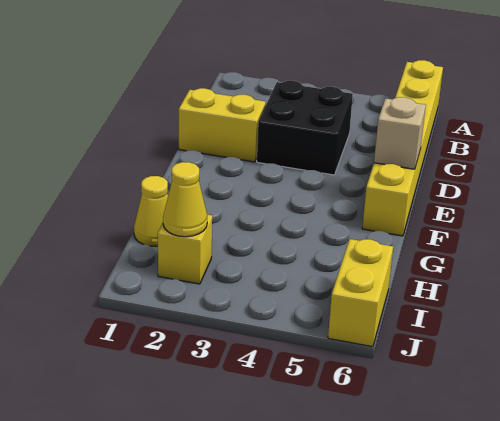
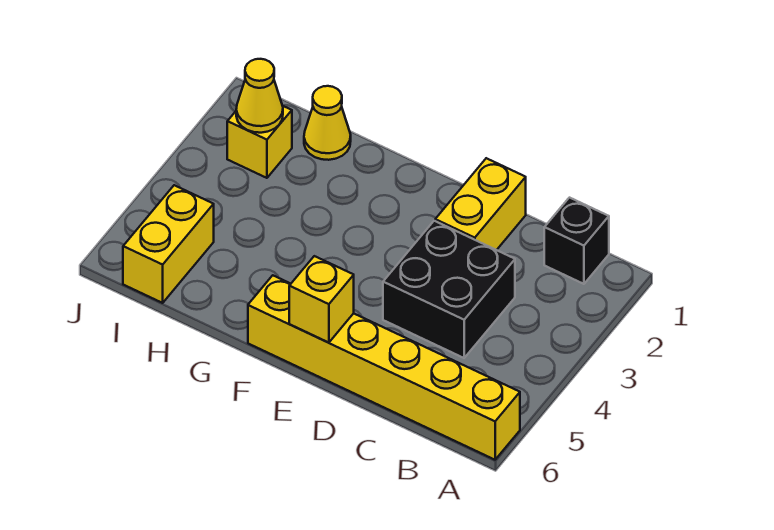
none -> black brick B1 level 1
tan brick E6 level 2 -> yellow brick E6 level 2
yellow brick I6:J6 level 1 -> yellow brick I5:I6 level 1

